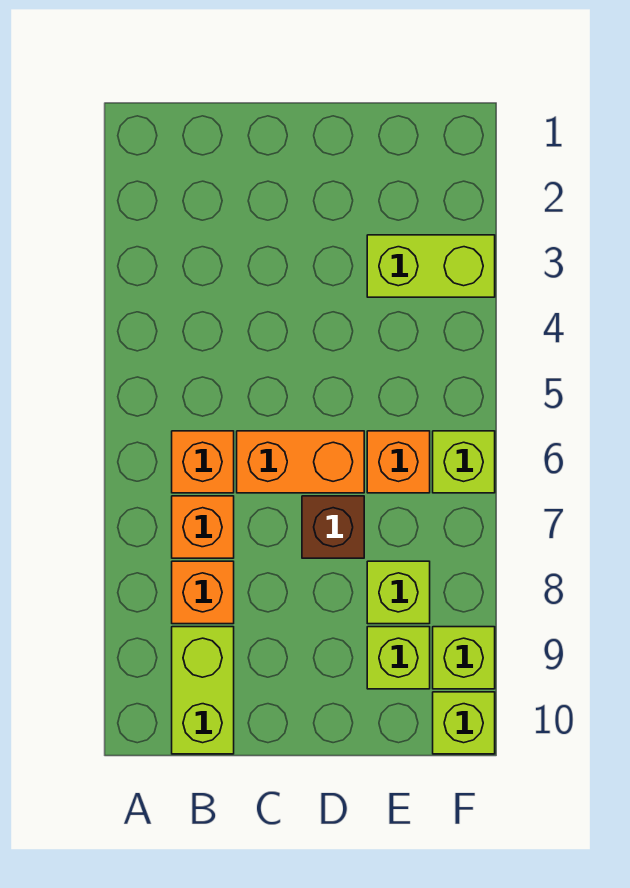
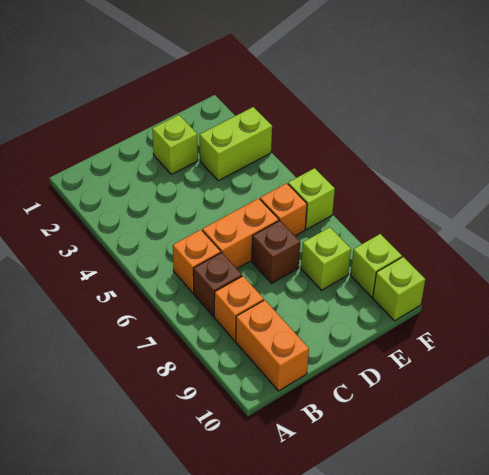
orange brick B7 level 1 -> brown brick B7 level 1
lime brick B9:B10 level 1 -> orange brick B9:B10 level 1
lime brick E9 level 1 -> lime brick D2 level 1

